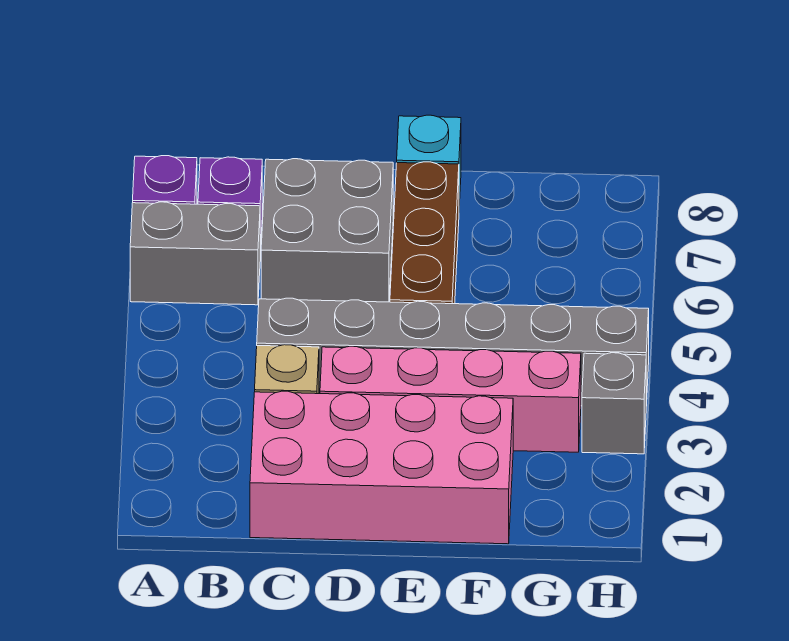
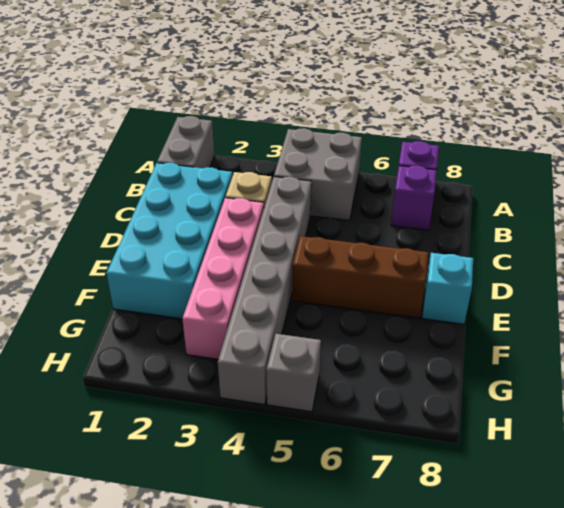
grey brick A6:B6 level 1 -> grey brick A1:B1 level 1
pink brick C1:F2 level 1 -> cyan brick C1:F2 level 1
grey brick C6:D7 level 1 -> grey brick A4:B5 level 1
grey brick H3 level 1 -> grey brick H5 level 1

